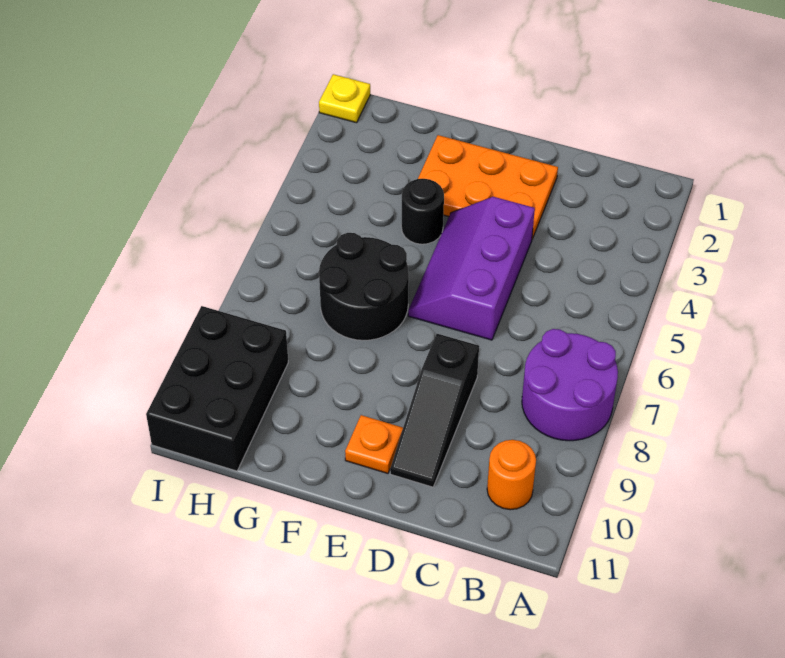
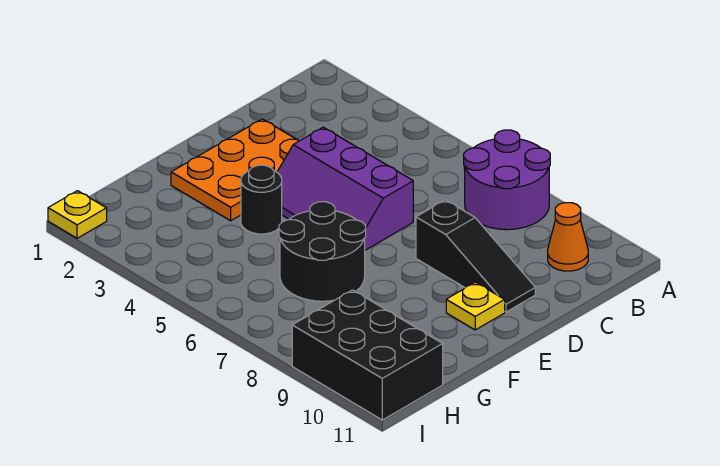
orange round brick B10 level 1 -> orange cone B10 level 1
orange plate E10 level 1 -> yellow plate E10 level 1

